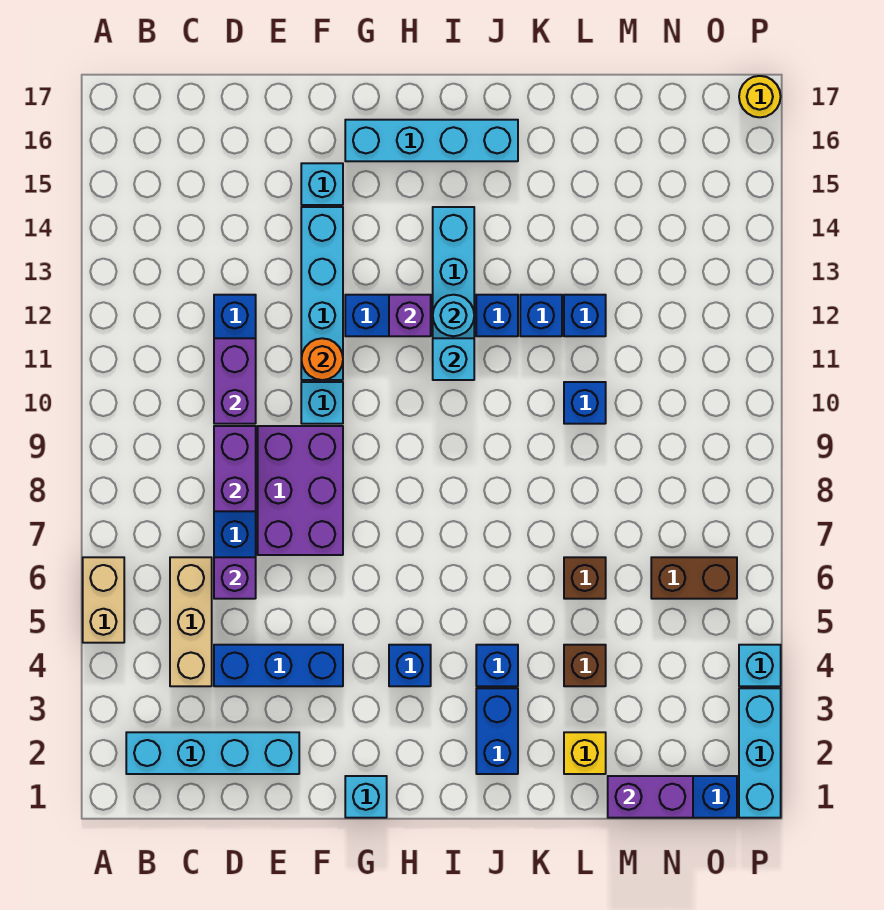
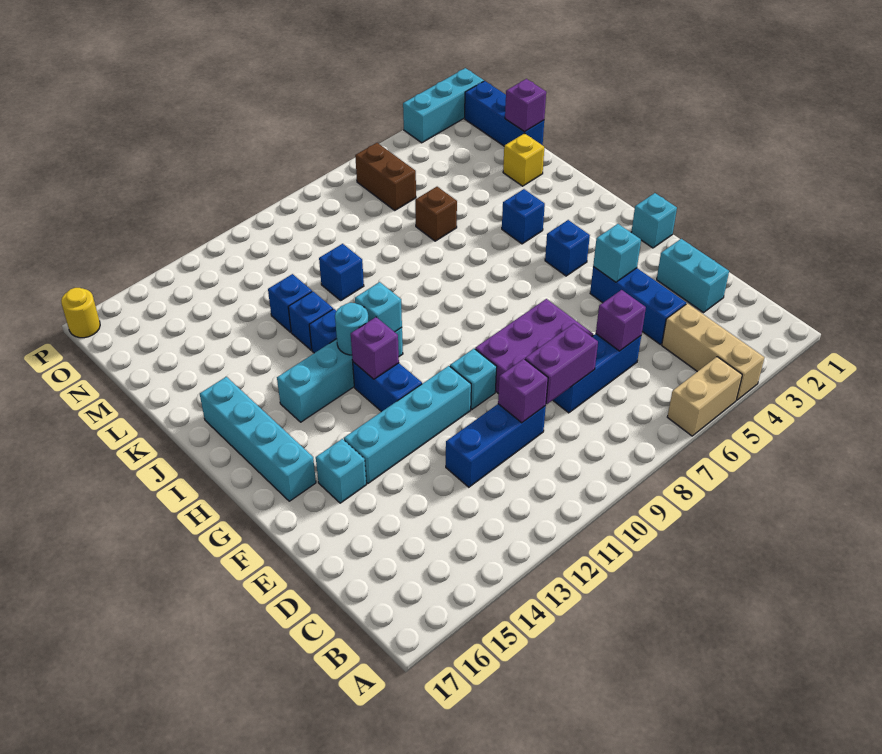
cyan brick B2:E2 level 1 -> cyan brick D2:E2 level 1
tan brick C4:C6 level 1 -> tan brick A4:C4 level 1
purple brick D10:D11 level 2 -> purple brick D10 level 2
orange round brick F11 level 2 -> none
blue brick J2:J3 level 1 -> none
brown brick L4 level 1 -> none
purple brick M1:N1 level 2 -> purple brick M1 level 2
cyan brick P4 level 1 -> cyan brick F4 level 2

